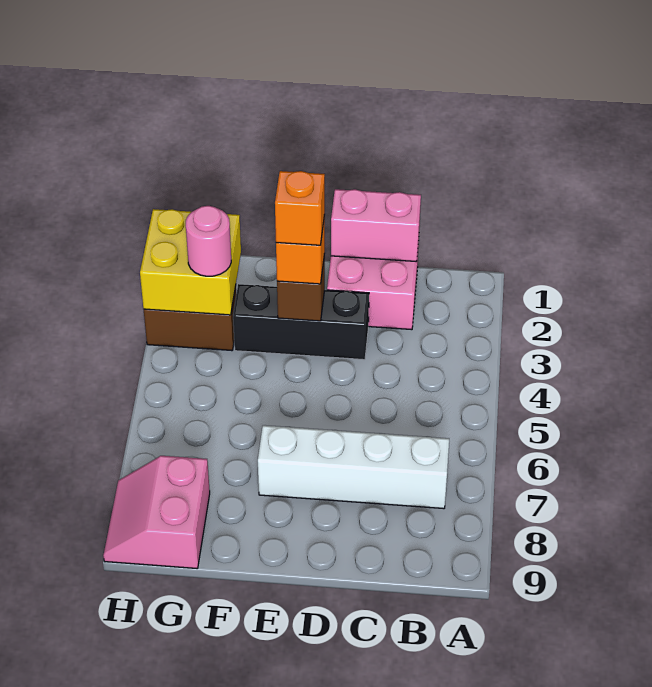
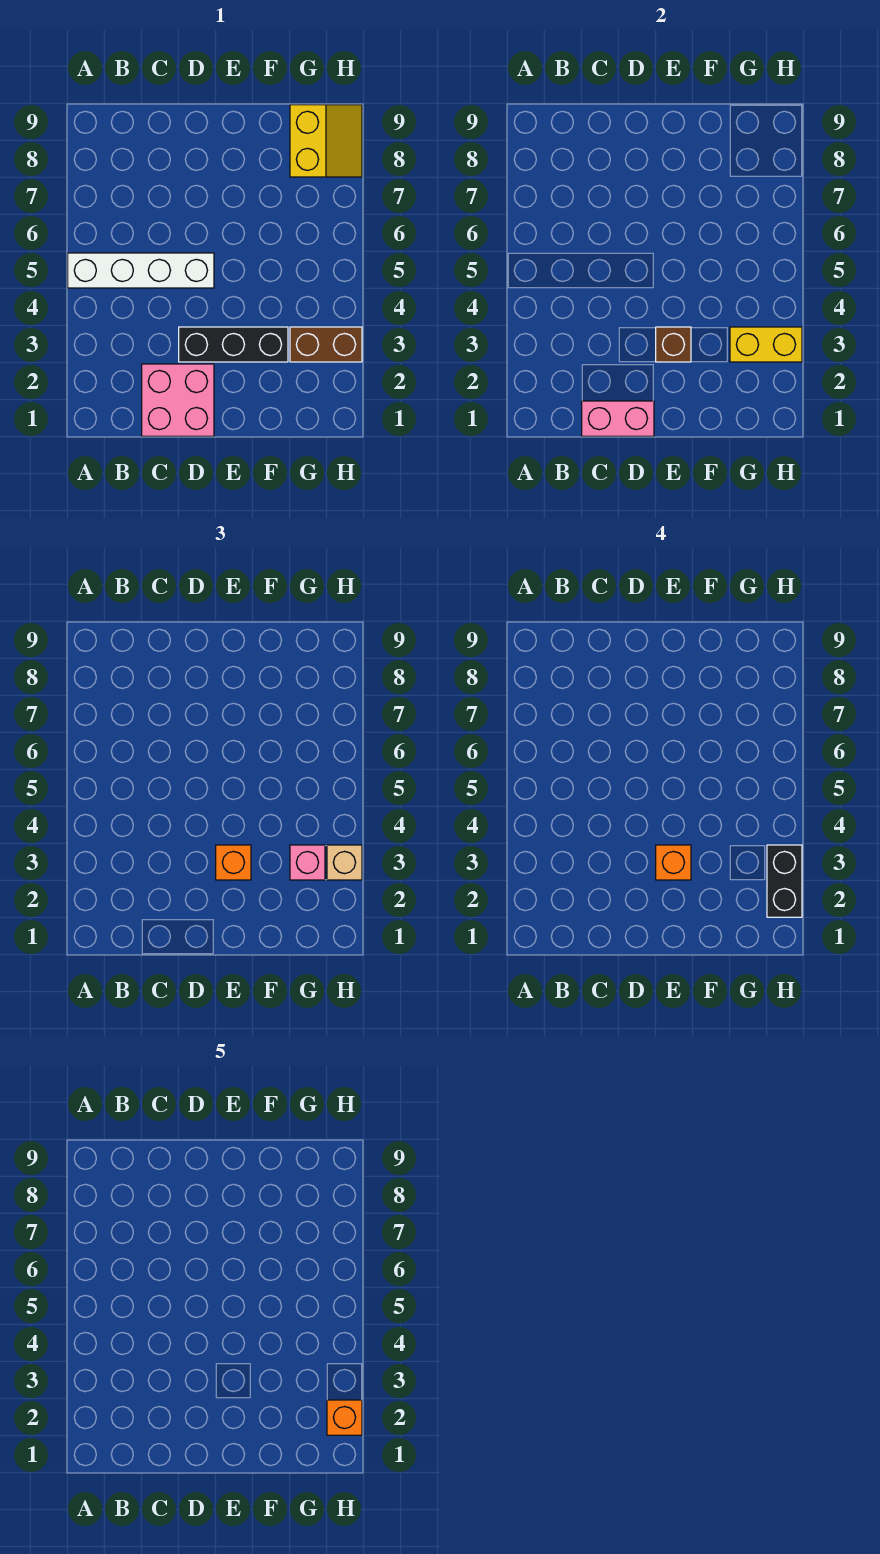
white brick B7:E7 level 1 -> white brick A5:D5 level 1
yellow brick G2:H3 level 2 -> yellow brick G3:H3 level 2
pink round brick G3 level 3 -> pink brick G3 level 3
pink slope G8:H9 level 1 top G -> yellow slope G8:H9 level 1 top G
none -> black brick H2:H3 level 4
none -> orange brick H2 level 5
none -> tan brick H3 level 3

